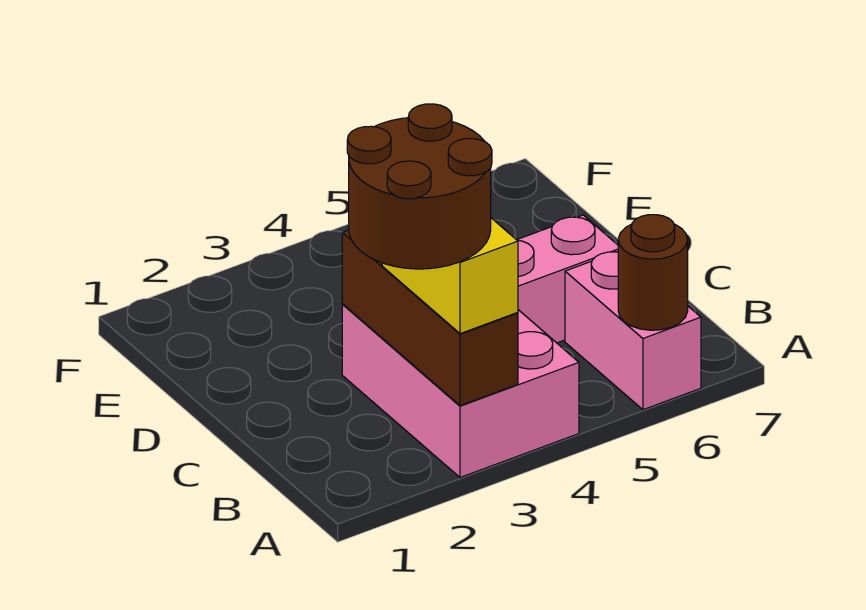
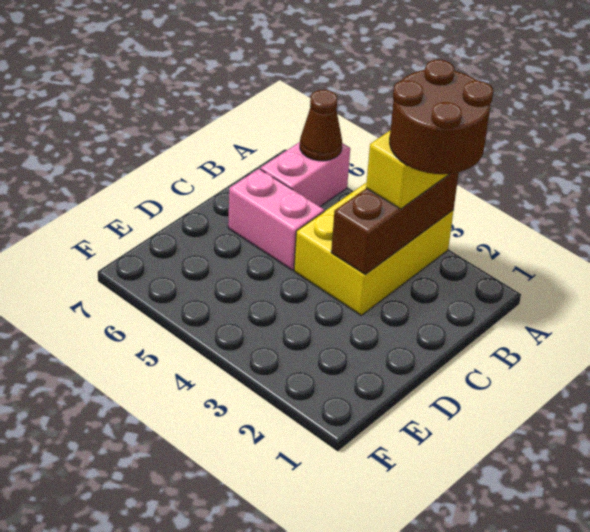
pink brick A3:C4 level 1 -> yellow brick A3:C4 level 1
brown round brick A6 level 2 -> brown cone A6 level 2

